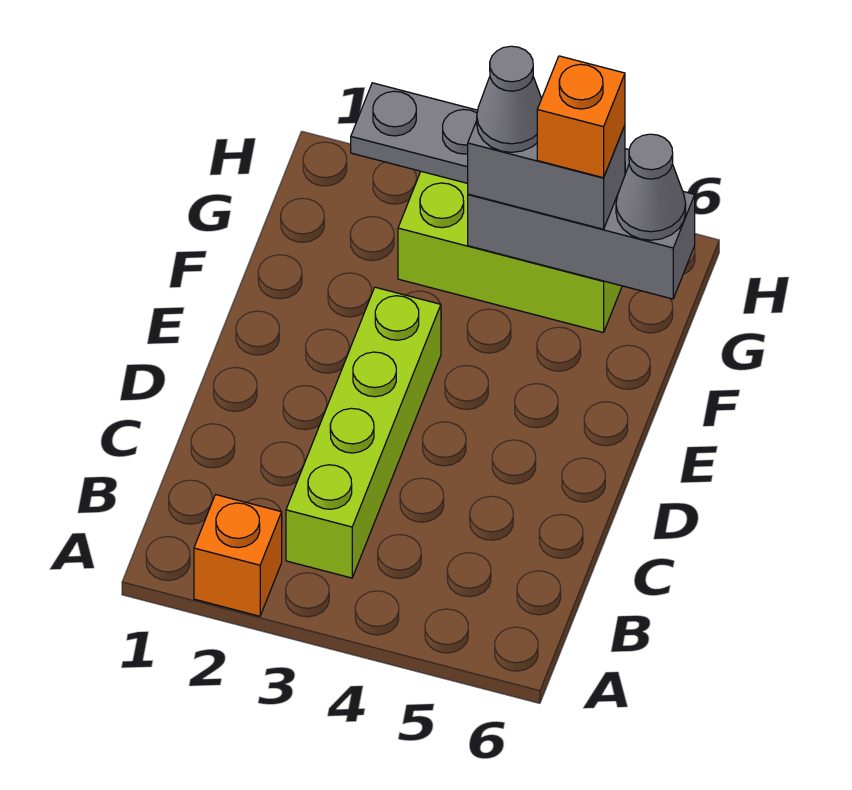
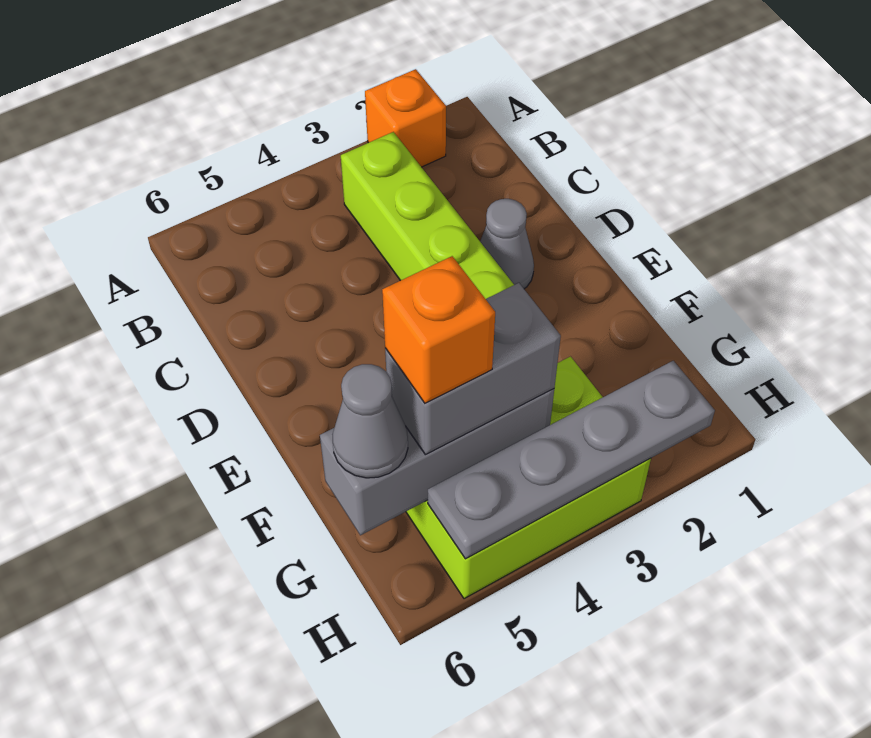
grey cone G4 level 4 -> grey cone D2 level 1

